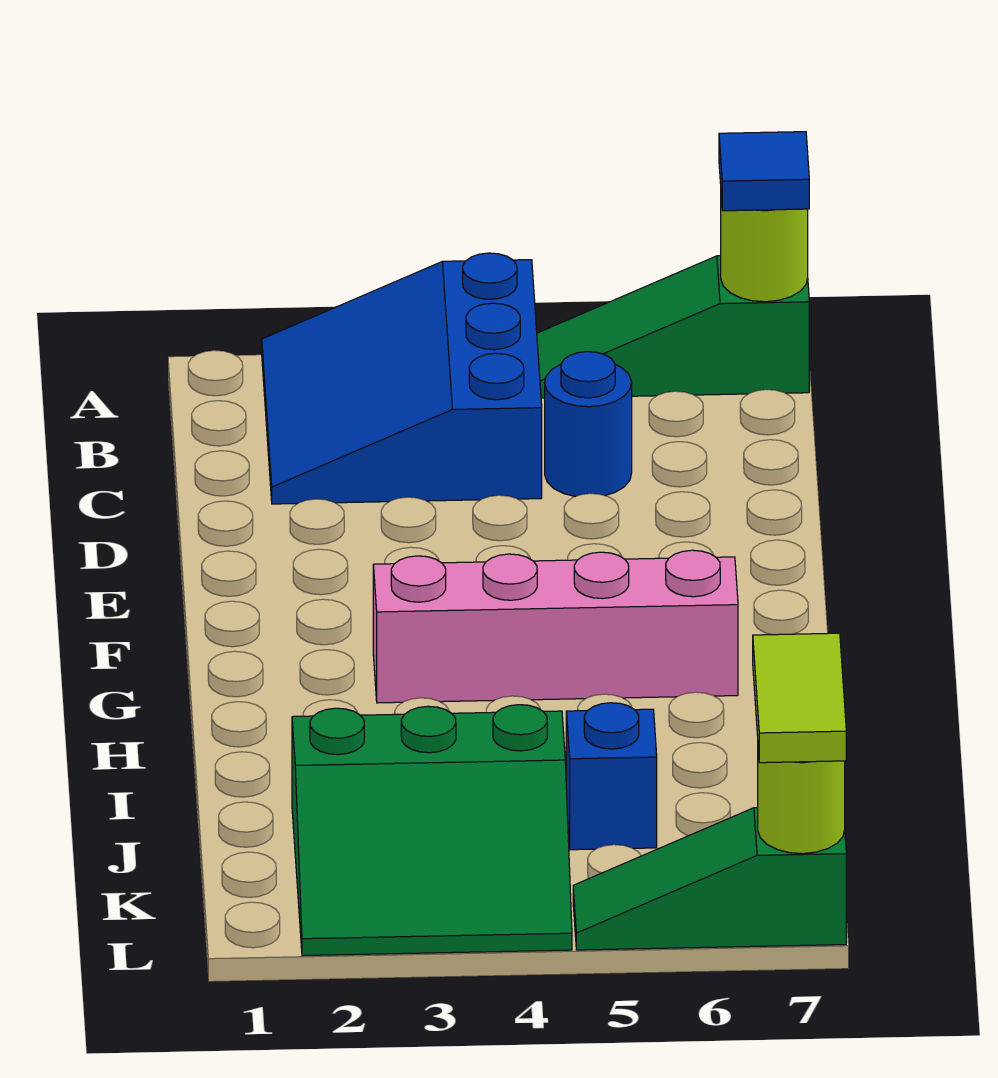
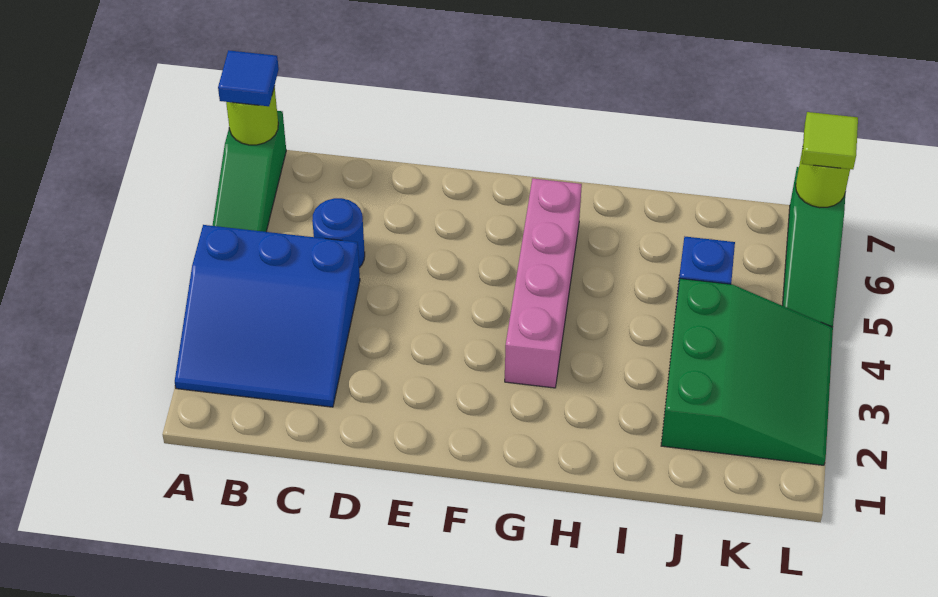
lime tile K7:L7 level 3 -> lime tile L7 level 3

